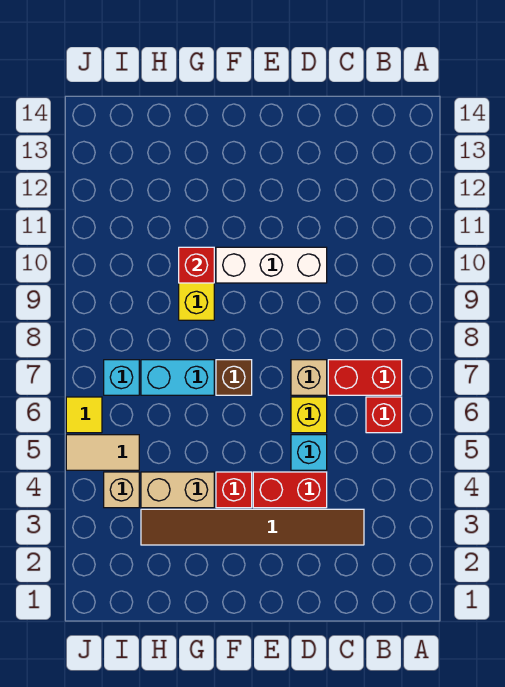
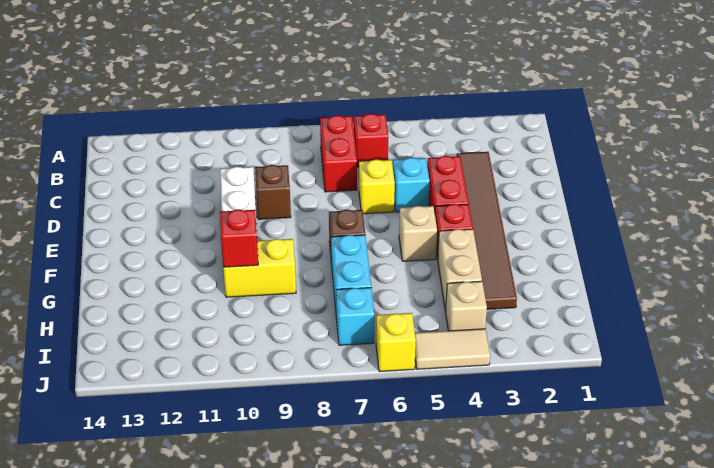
tan brick D7 level 1 -> tan brick F5 level 1
none -> brown brick D9 level 1
tan tile I5:J5 level 1 -> tan tile J4:J5 level 1
yellow tile J6 level 1 -> yellow brick J6 level 1

